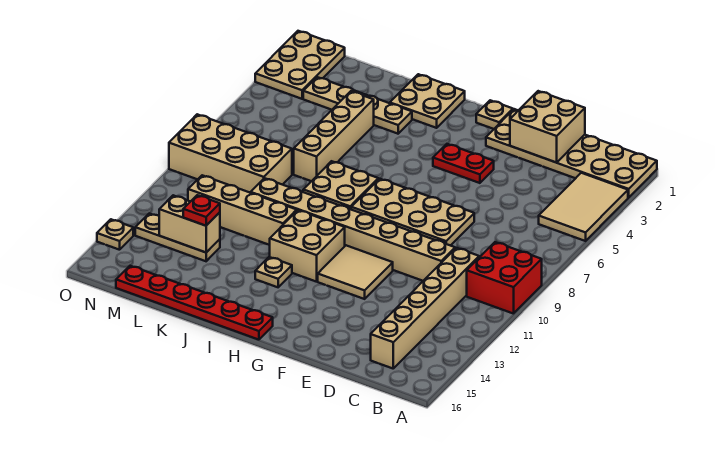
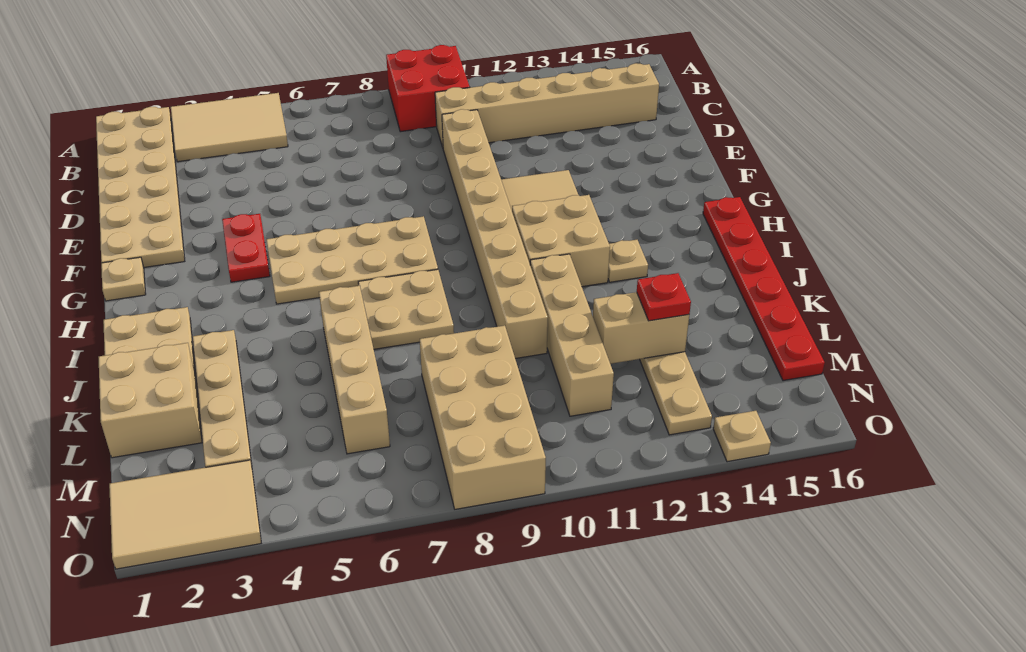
tan brick D1:E2 level 2 -> tan brick K1:L2 level 1
tan plate E7:H8 level 1 -> tan plate G5:H8 level 1
tan brick K4:K7 level 1 -> tan brick J6:M6 level 1
tan brick L13:M13 level 2 -> tan brick L12:L13 level 2
tan plate N1:O3 level 1 -> tan tile N1:O3 level 1

